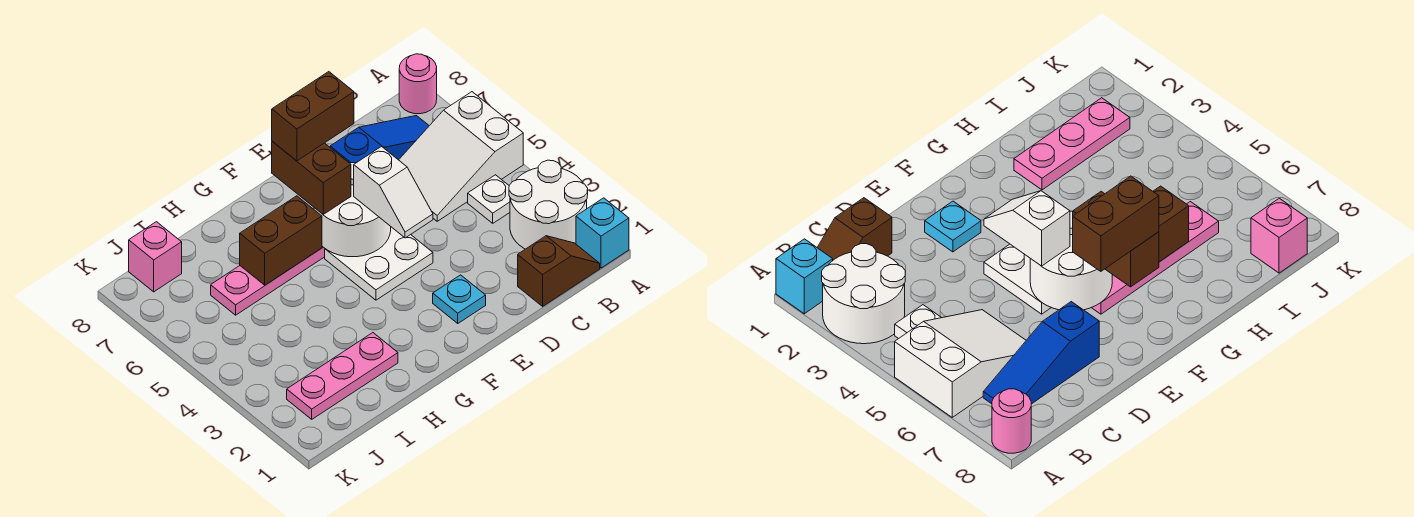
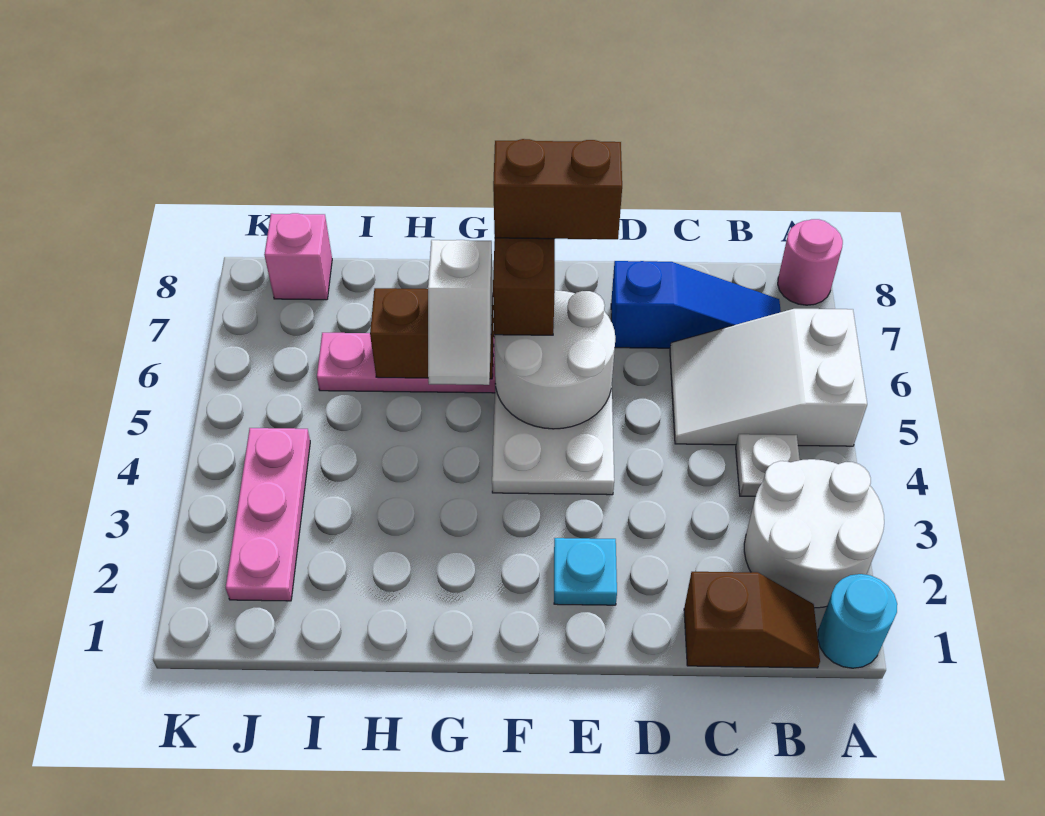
cyan brick A1 level 1 -> cyan round brick A1 level 1
white slope E4:E5 level 3 top 5 -> white slope G5:G6 level 3 top 6
pink plate H2:J2 level 1 -> pink plate J2:J4 level 1

